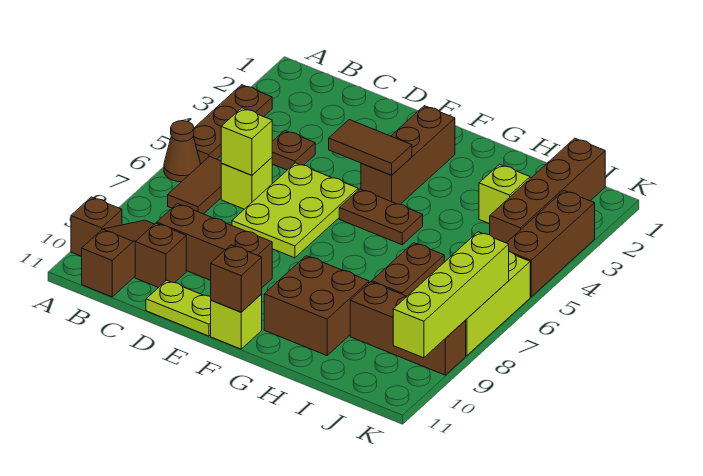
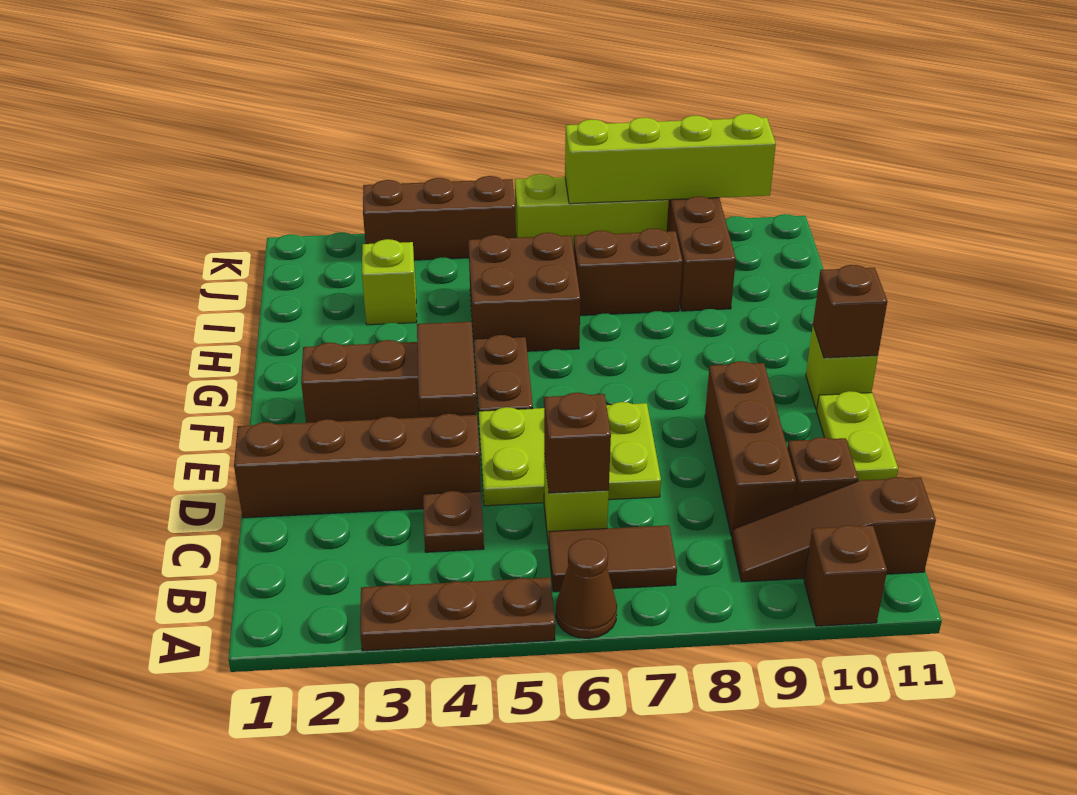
lime brick C6 level 2 -> brown brick C6 level 2
brown brick G9:H10 level 1 -> brown brick H5:I6 level 1
brown brick J1:J4 level 1 -> brown brick D1:D4 level 1

